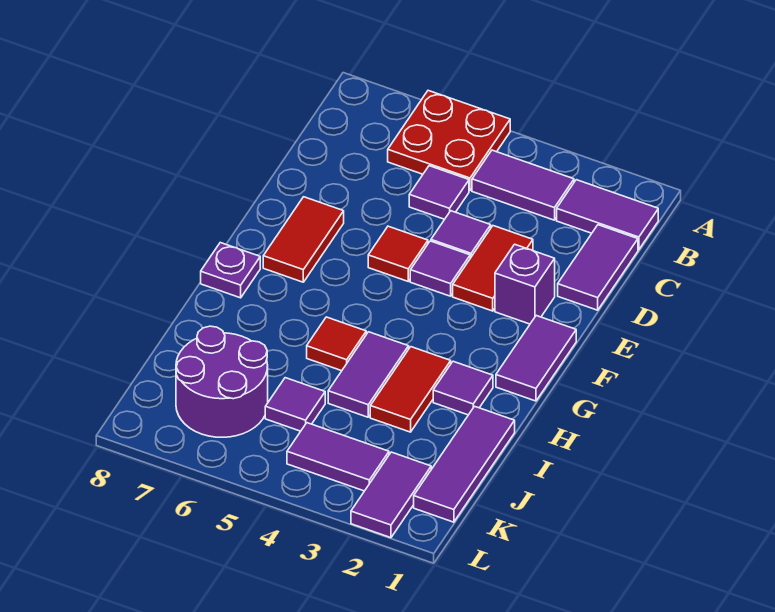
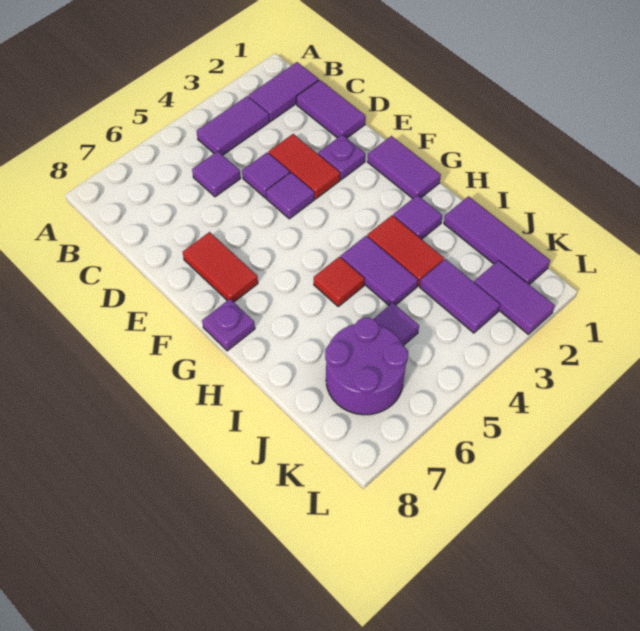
red plate A5:B6 level 1 -> none
purple brick E2 level 1 -> purple plate E2 level 1
red tile E5 level 1 -> none
purple tile K3:K4 level 1 -> purple tile J3:K3 level 1

